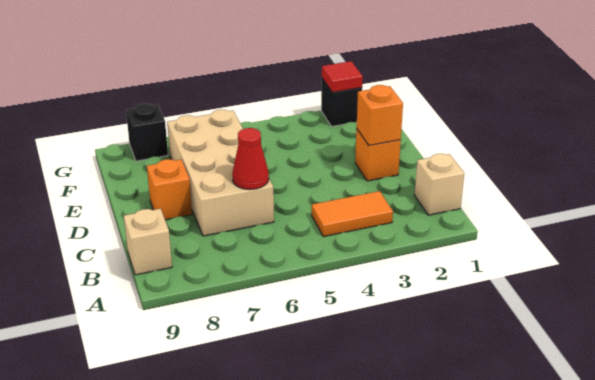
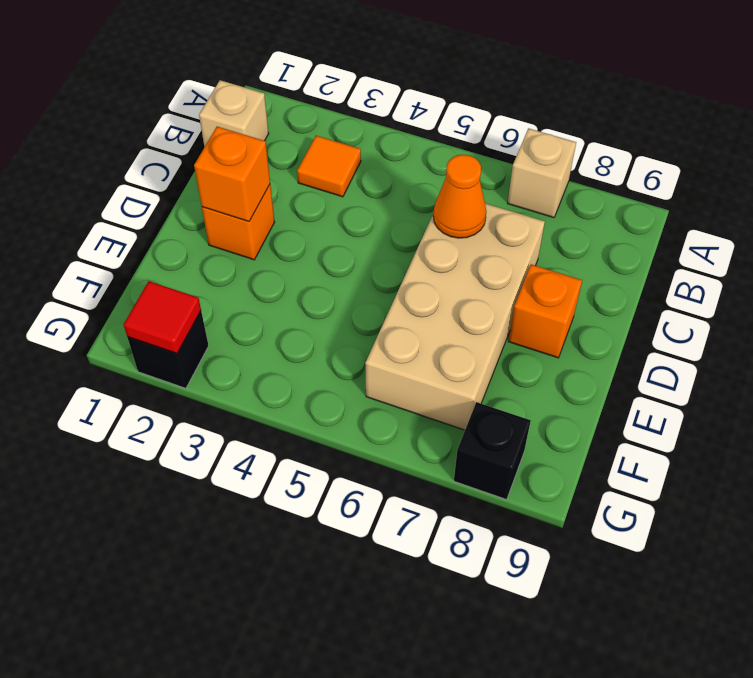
orange tile B3:B4 level 1 -> orange tile B3 level 1
tan brick B9 level 1 -> tan brick A7 level 1
red cone C6 level 2 -> orange cone C6 level 2

